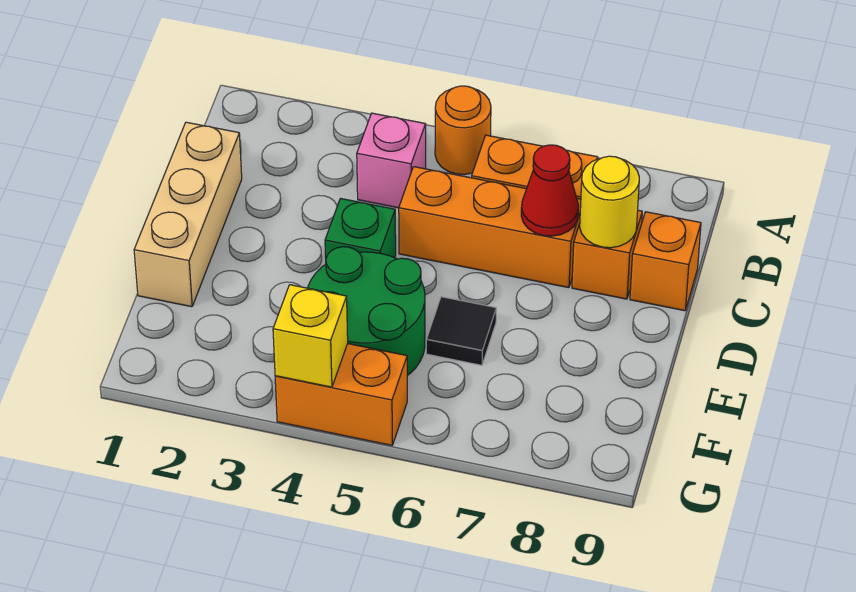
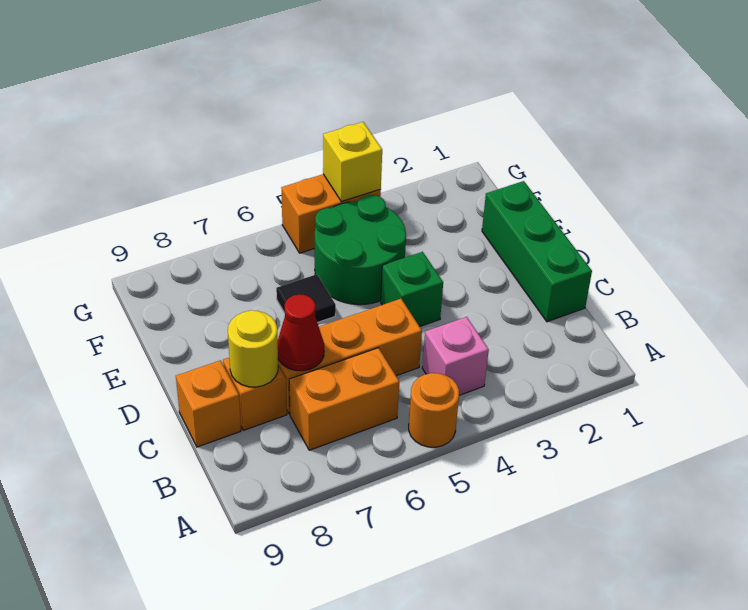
tan brick C1:E1 level 1 -> green brick C1:E1 level 1

